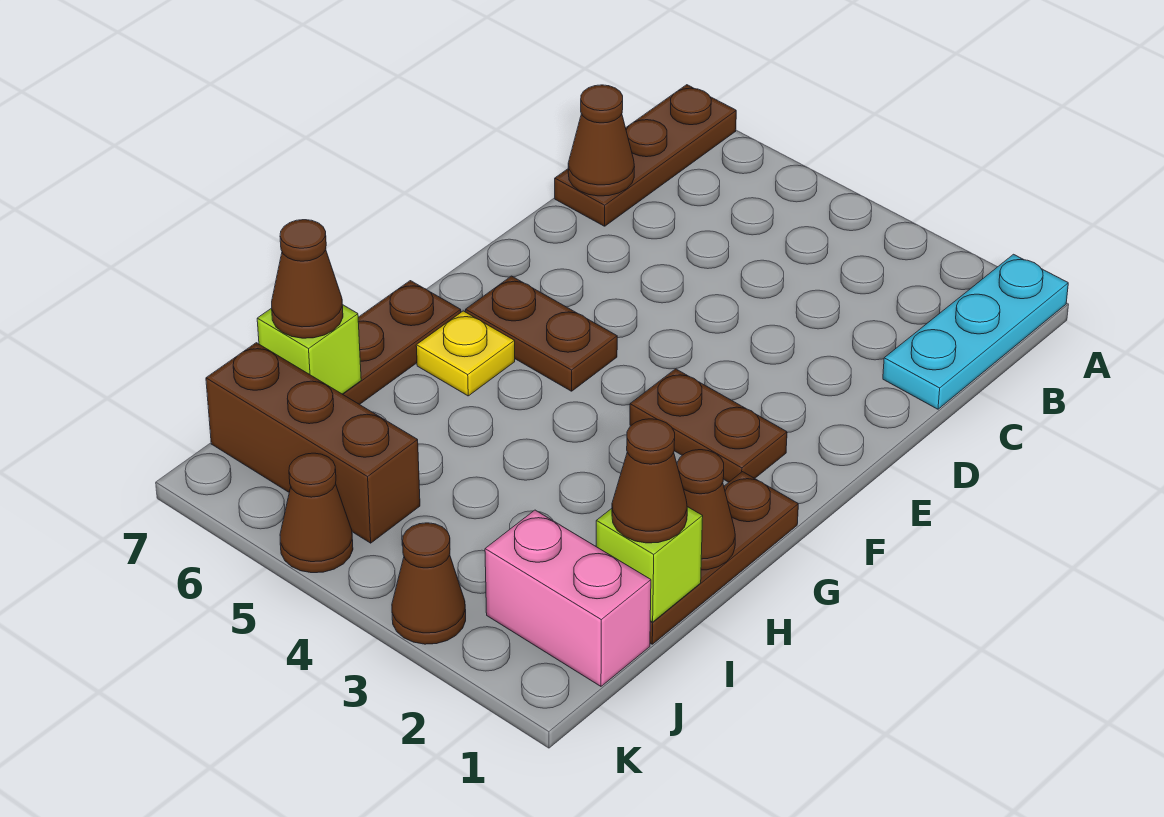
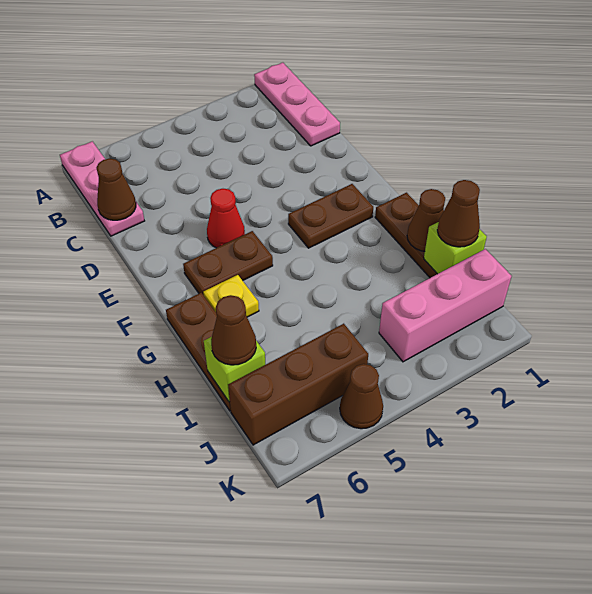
cyan plate A1:C1 level 1 -> pink plate A1:C1 level 1
brown plate A7:C7 level 1 -> pink plate A7:C7 level 1
none -> red cone E5 level 1
pink brick J1:J2 level 1 -> pink brick J1:J3 level 1
brown cone K3 level 1 -> none

